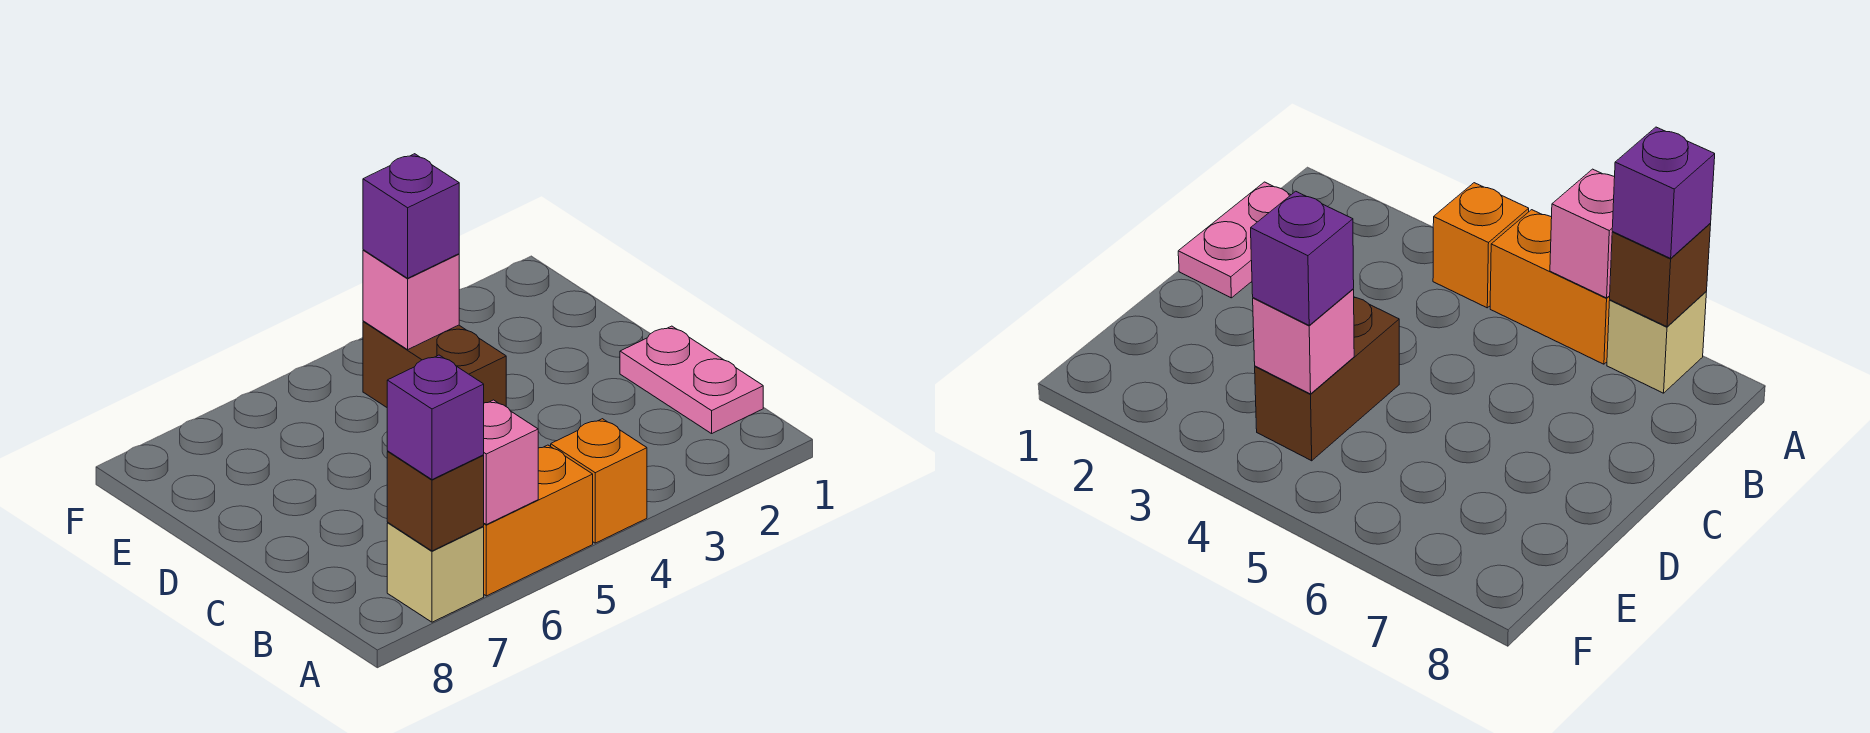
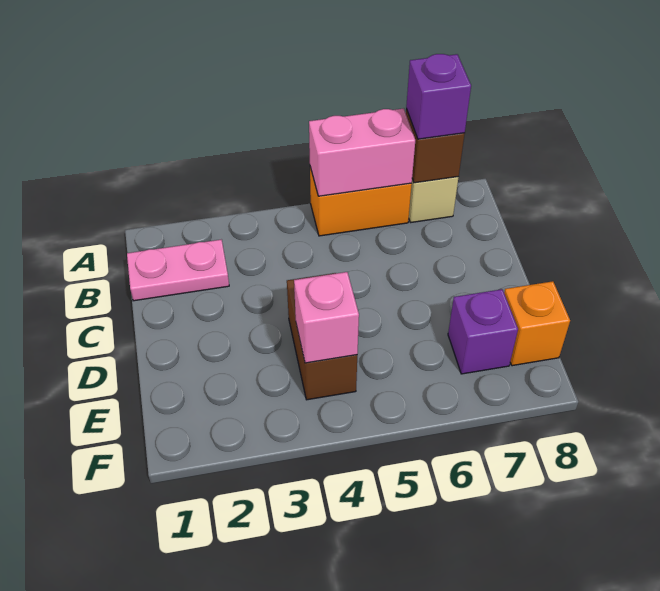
orange brick A4 level 1 -> orange brick E8 level 1
pink brick A6 level 2 -> pink brick A5:A6 level 2
pink plate B1:C1 level 1 -> pink plate B1:B2 level 1
purple brick E4 level 3 -> purple brick E7 level 1

